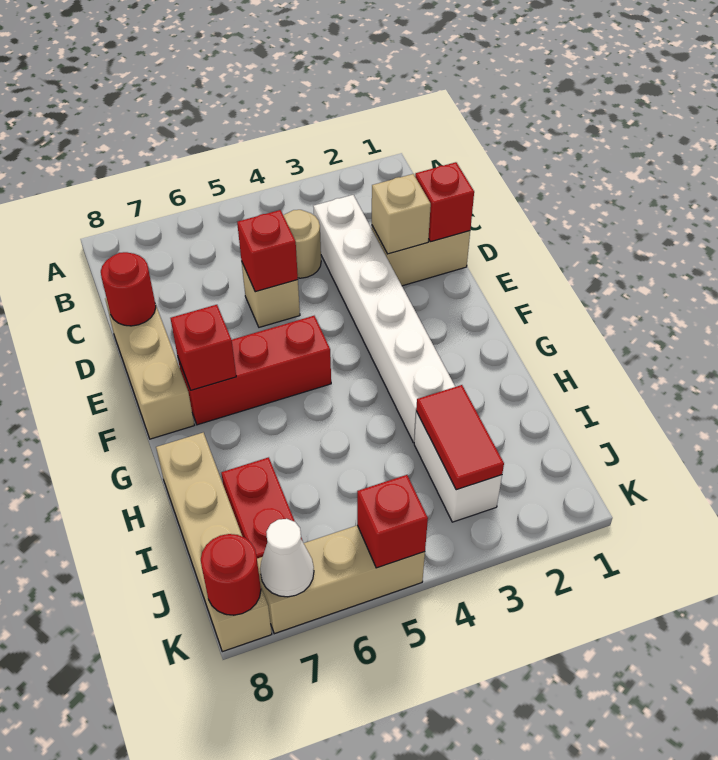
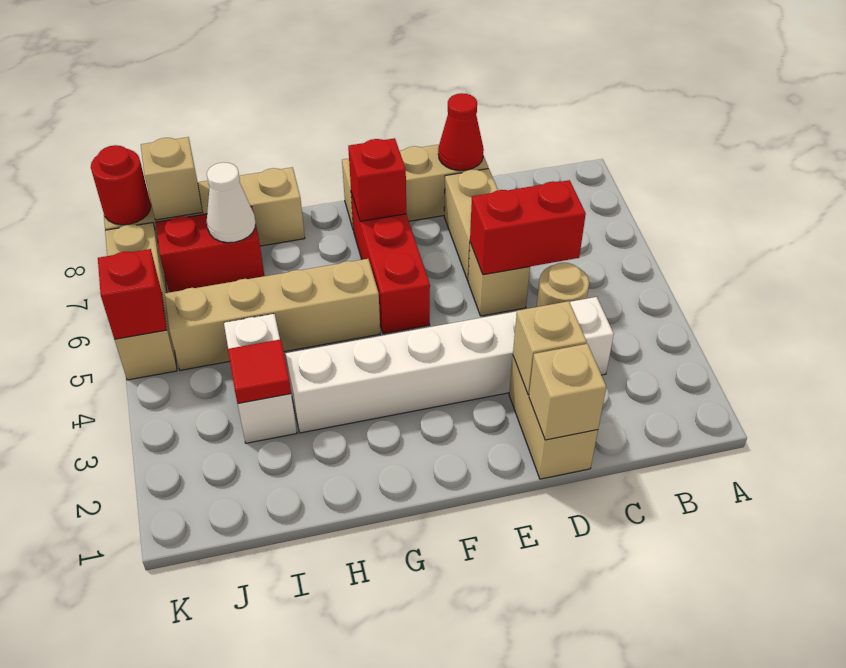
red brick D1 level 2 -> tan brick D1 level 2
red brick D5 level 2 -> red brick C5:D5 level 2
none -> tan brick D6:D7 level 1
red round brick D8 level 2 -> red cone D8 level 2
none -> tan brick G5:J5 level 1
white brick I3:J3 level 1 -> white brick I3:I4 level 1
red tile I3:J3 level 2 -> red tile I3 level 2
none -> tan brick J8 level 2
white cone K7 level 2 -> white cone I7 level 2

